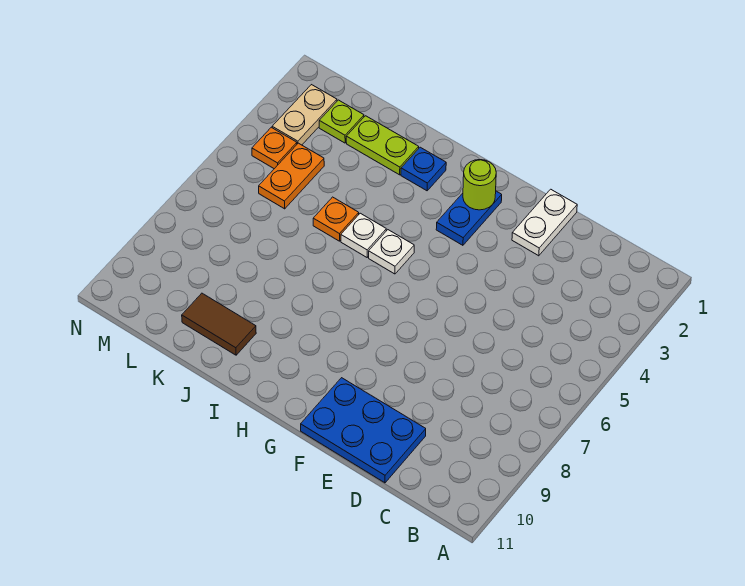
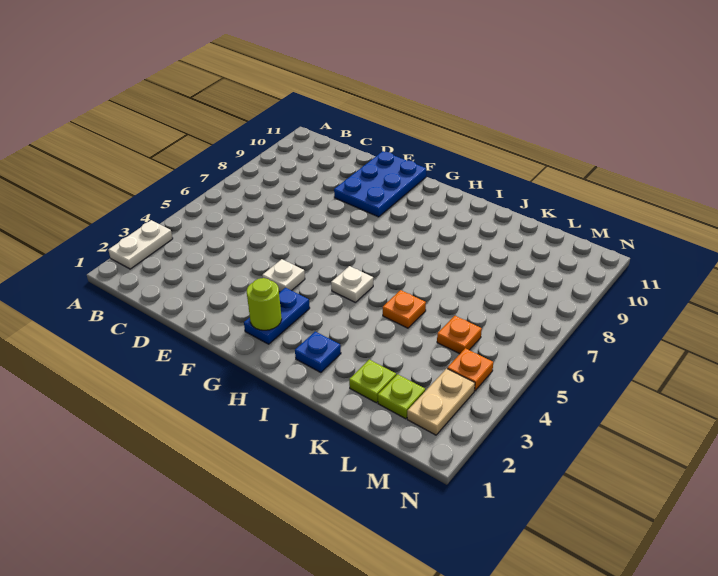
blue plate D10:F11 level 1 -> blue plate E9:F11 level 1
white plate E1:E2 level 1 -> white plate A2:A3 level 1
white plate I5 level 1 -> white plate F4 level 1
lime plate J2:K2 level 1 -> lime plate K2 level 1
brown tile J10:K10 level 1 -> none
orange plate L4:L5 level 1 -> orange plate L5 level 1

